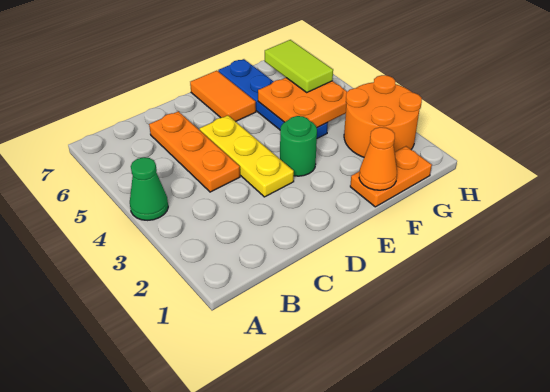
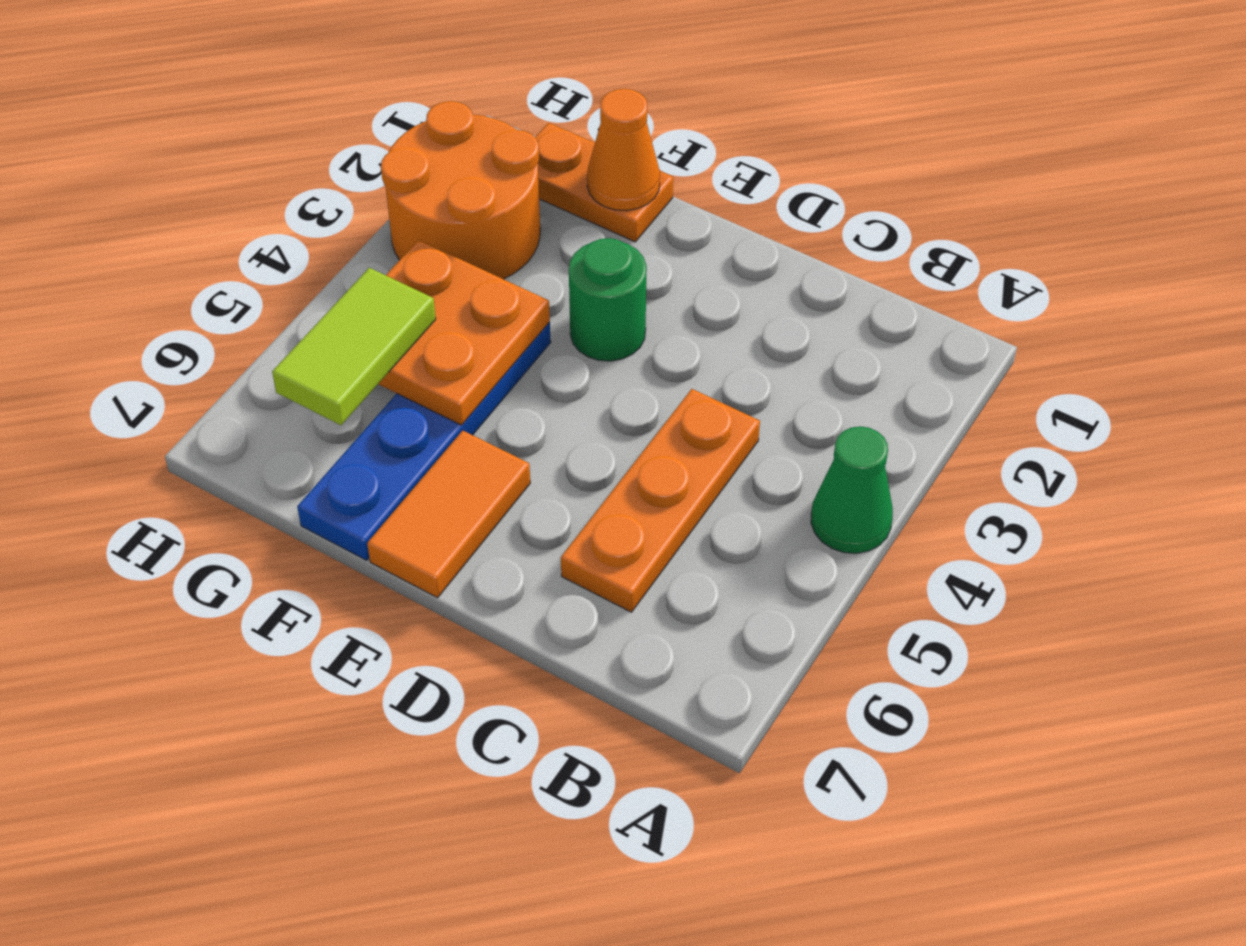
yellow plate D3:D5 level 1 -> none

